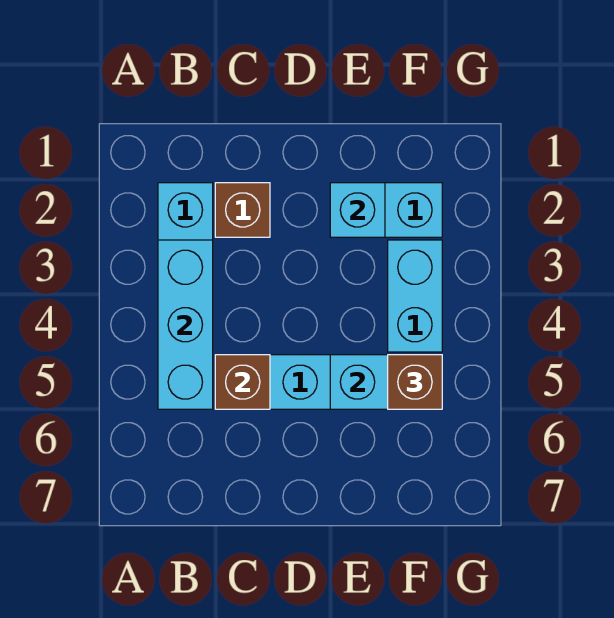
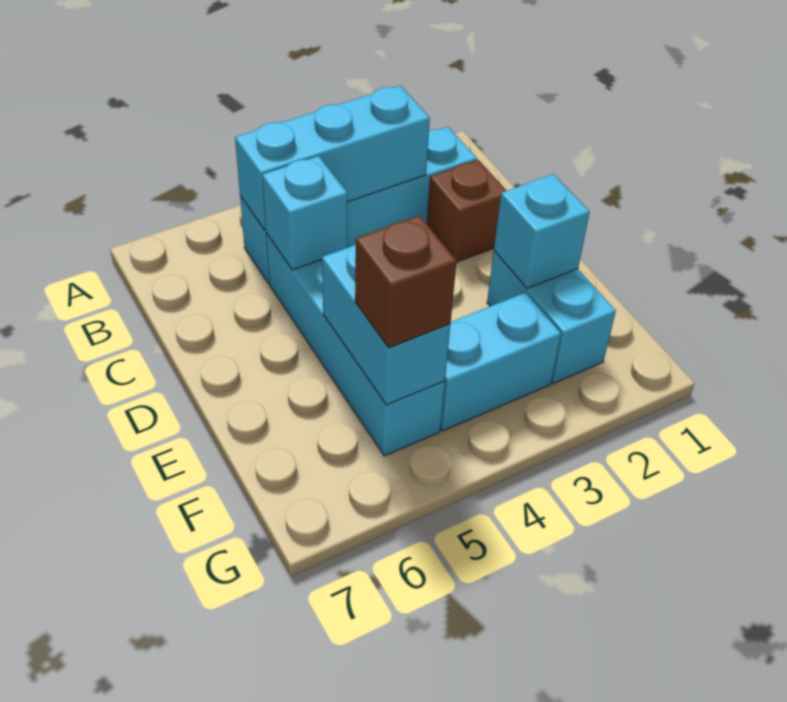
brown brick C5 level 2 -> cyan brick C5 level 2

